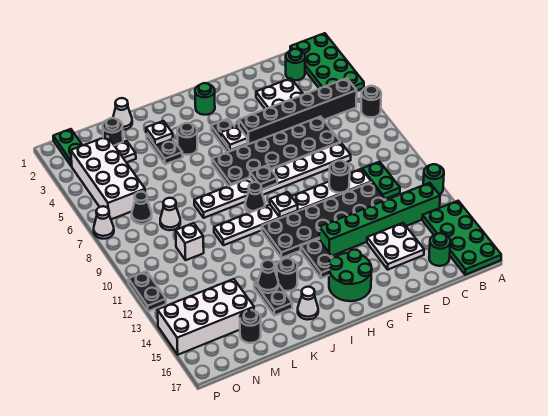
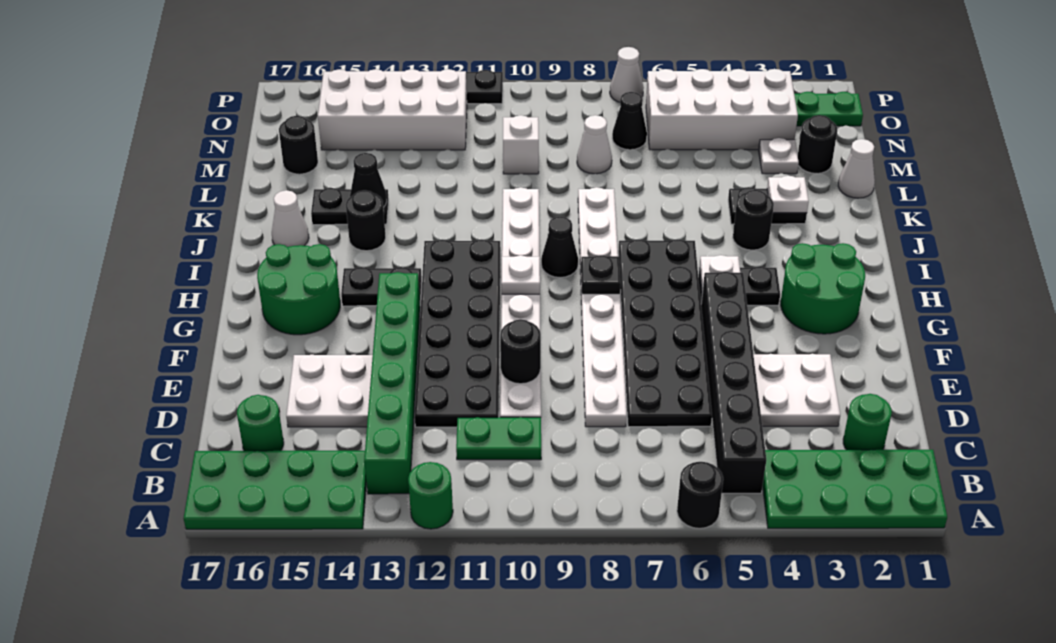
green round brick H2 level 1 -> green round brick G2:H3 level 1
white brick M14:P15 level 1 -> white brick N12:O15 level 1

